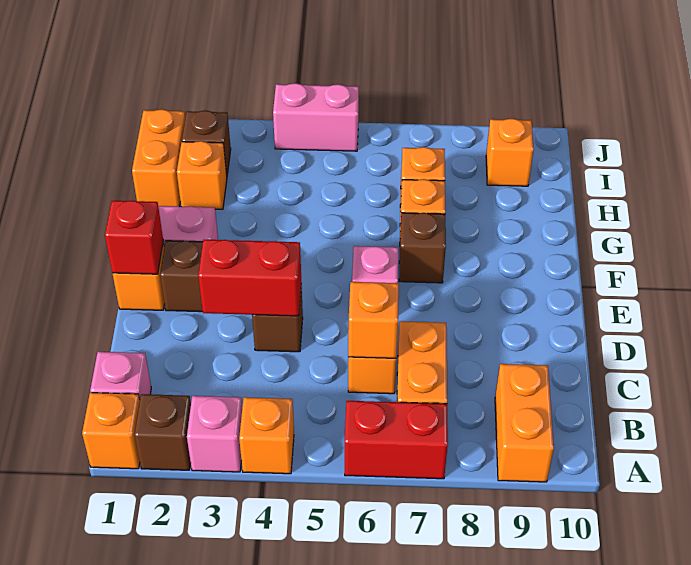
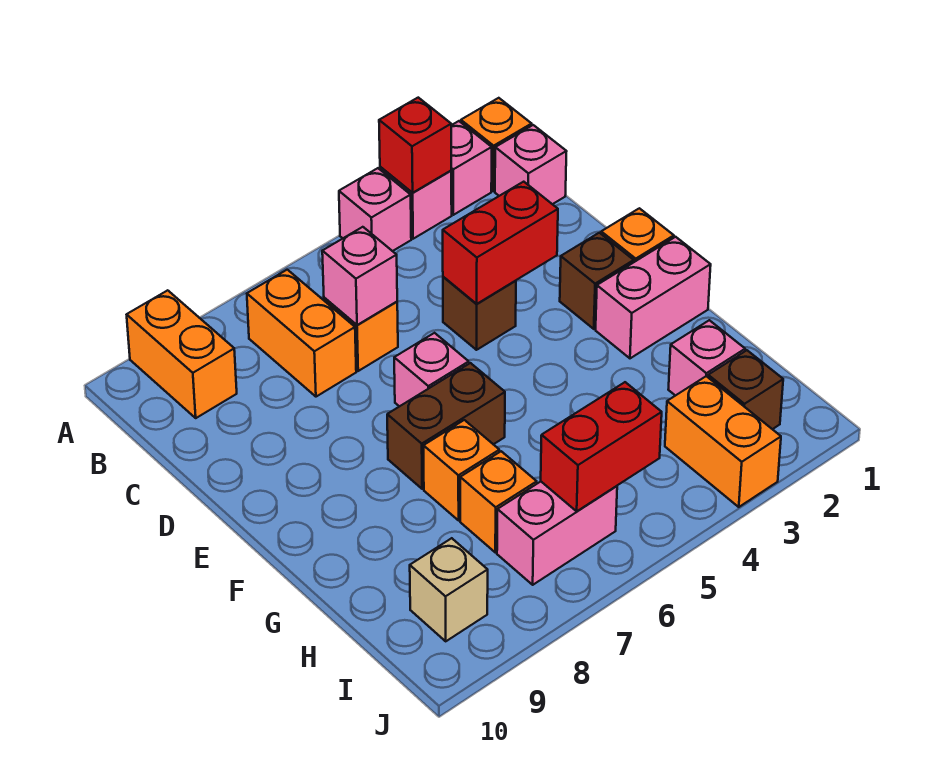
brown brick A2 level 1 -> pink brick A2 level 1
orange brick A4 level 1 -> pink brick A4 level 1
red brick A6:A7 level 1 -> red brick I5:I6 level 2
orange brick C6 level 2 -> pink brick C6 level 2
red brick E1 level 2 -> red brick A3 level 2
brown brick F7 level 1 -> brown brick F6:F7 level 1
orange brick H1:I1 level 1 -> orange brick I3:J3 level 1
orange brick H2 level 1 -> pink brick H2 level 1
orange brick I9 level 1 -> tan brick I9 level 1
pink brick J4:J5 level 1 -> pink brick I6:I7 level 1

